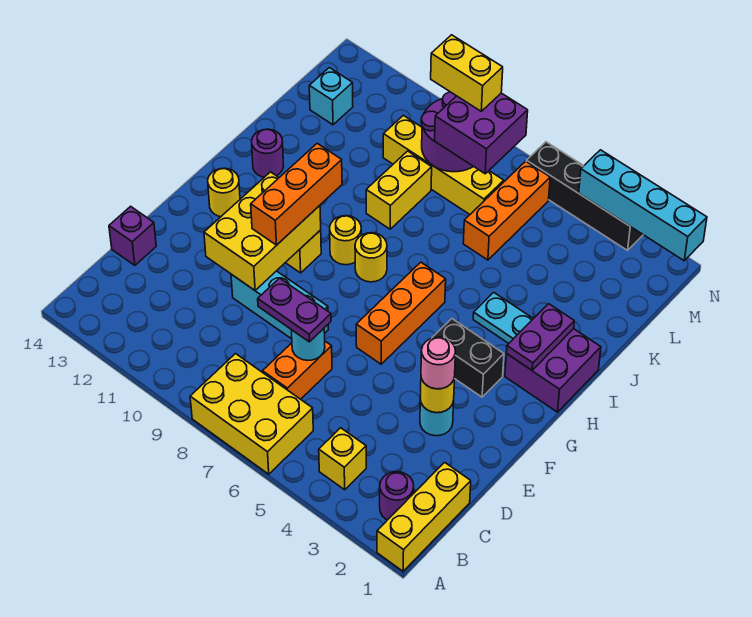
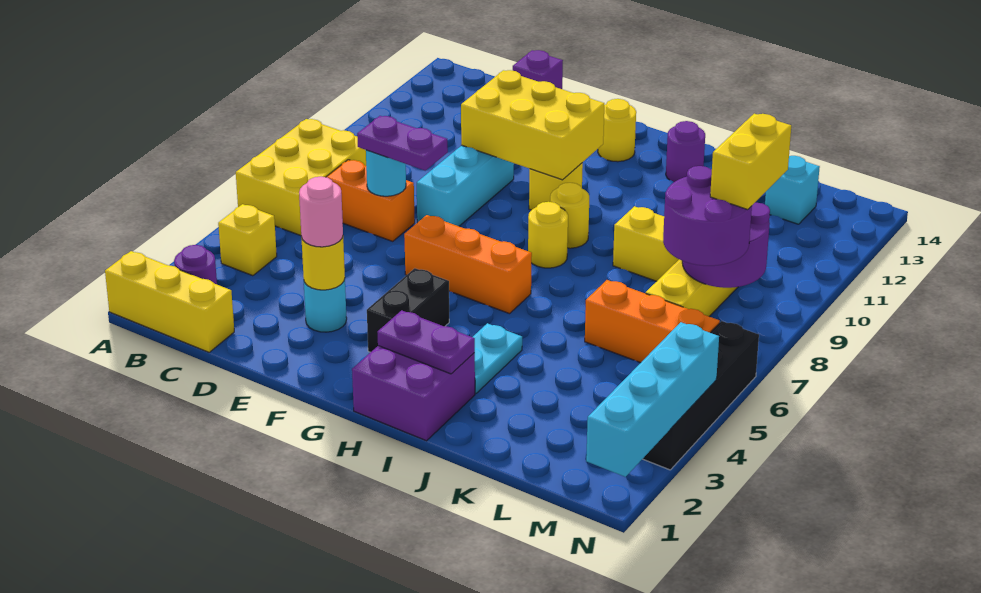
purple plate D7:D8 level 3 -> purple plate D7:E7 level 3
orange brick F10:H10 level 3 -> none
purple brick L7:M8 level 3 -> purple round brick L7:M8 level 3

